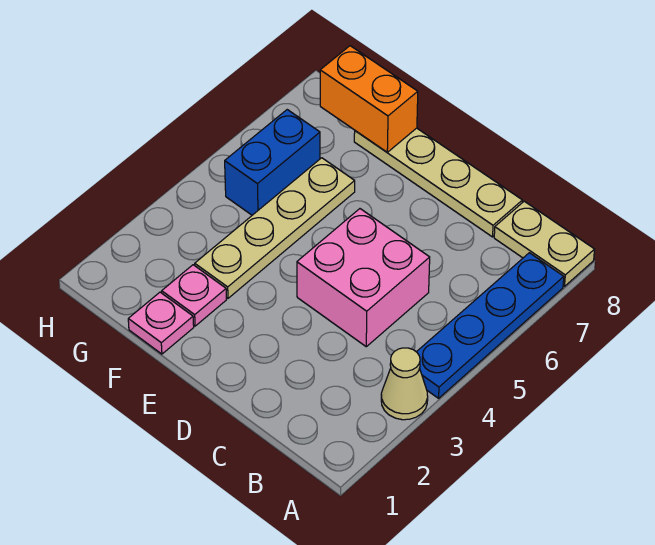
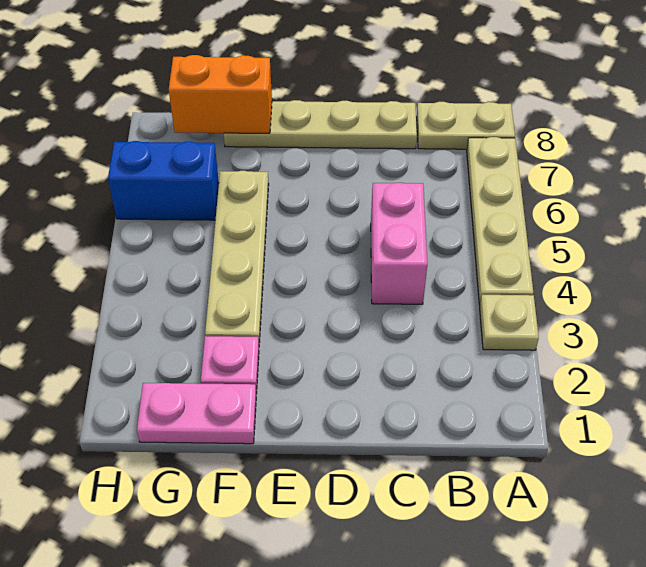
tan cone A3 level 1 -> tan plate A3 level 1
blue plate A4:A7 level 1 -> tan plate A4:A7 level 1
pink brick C4:D5 level 1 -> pink brick C4:C5 level 1
pink plate F1 level 1 -> pink plate F1:G1 level 1
blue brick G5:G6 level 1 -> blue brick G6:H6 level 1

